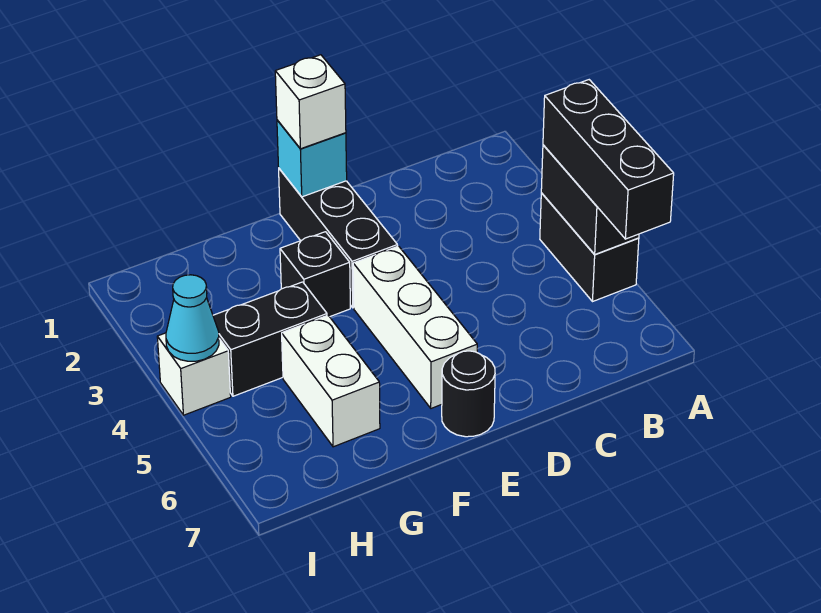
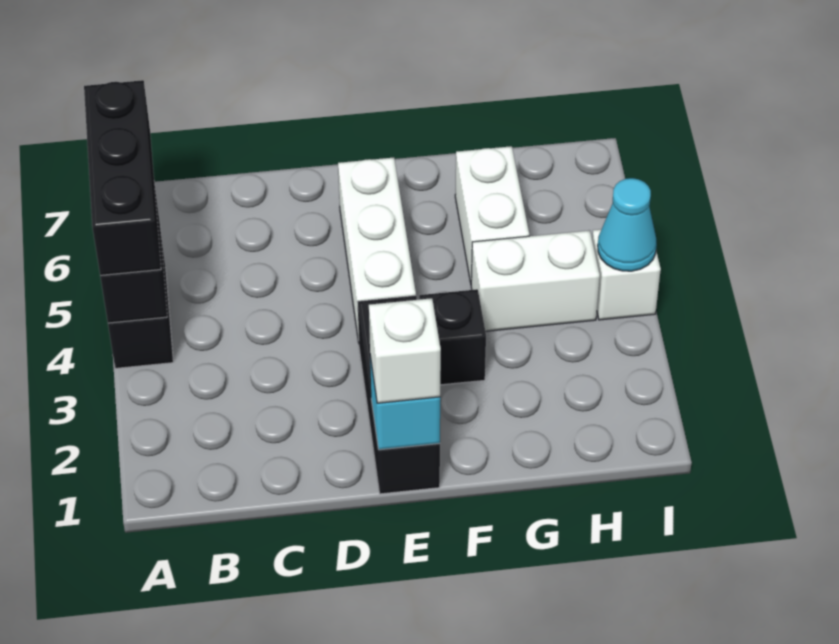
black round brick E7 level 1 -> none
black brick G4:H4 level 1 -> white brick G4:H4 level 1

